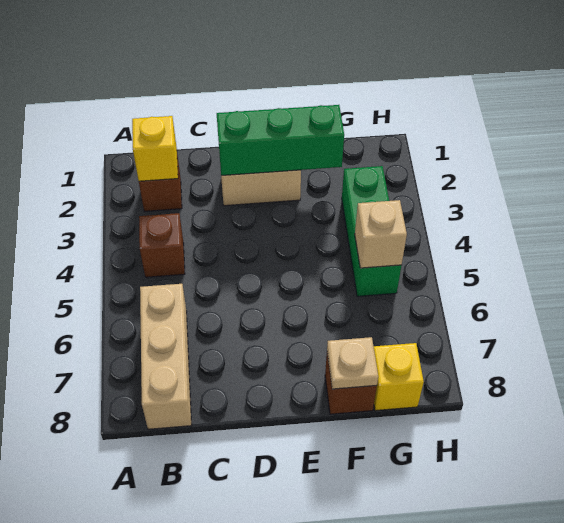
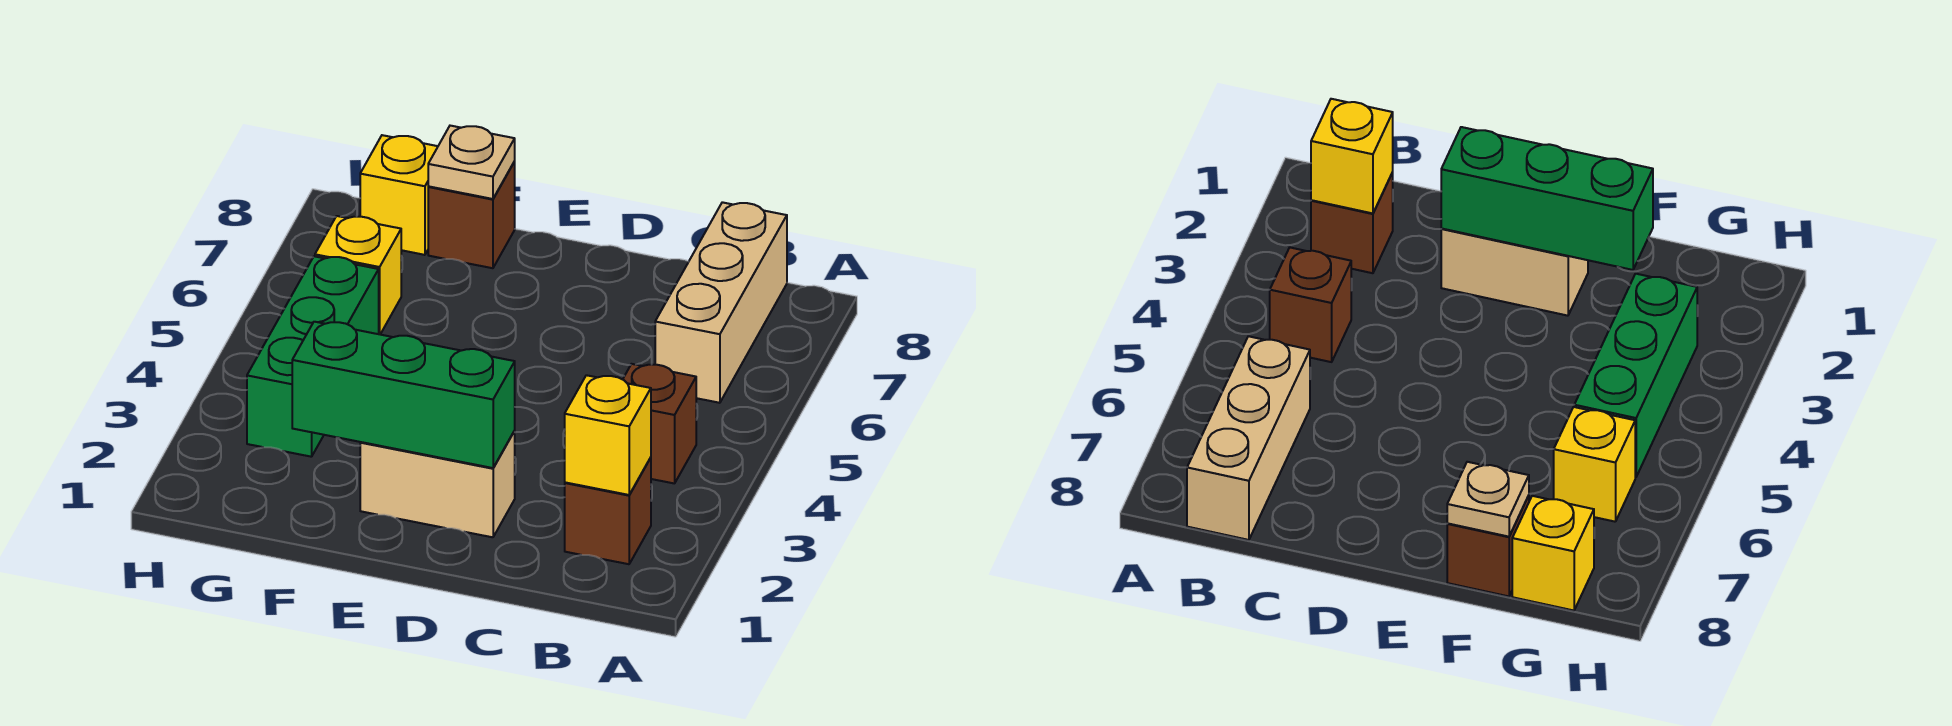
tan brick G5 level 2 -> none
none -> yellow brick G6 level 1

